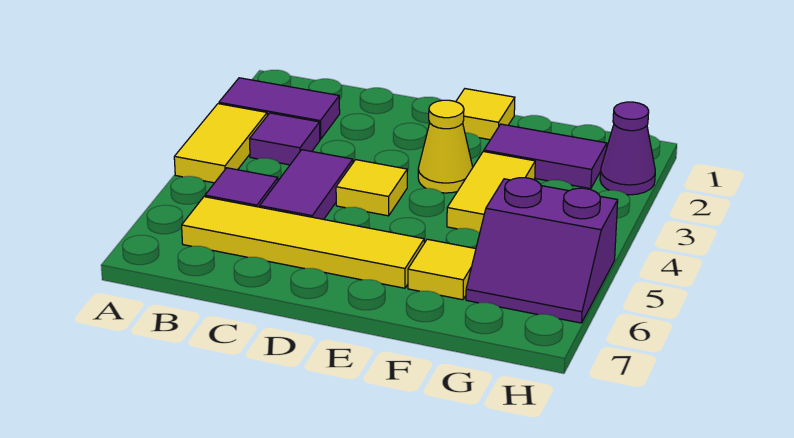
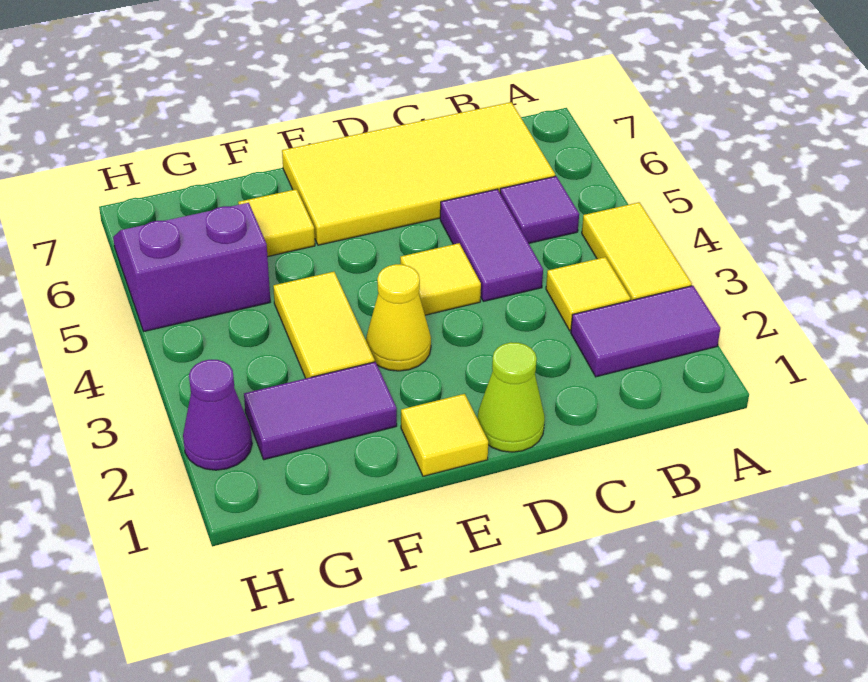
purple tile B3 level 1 -> yellow tile B3 level 1
yellow tile B6:E6 level 1 -> yellow tile B6:E7 level 1
none -> lime cone D1 level 1

